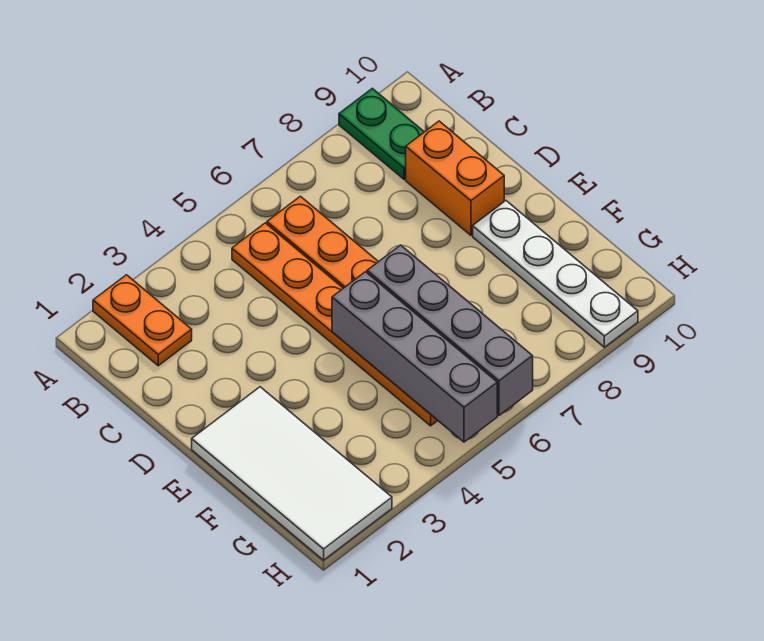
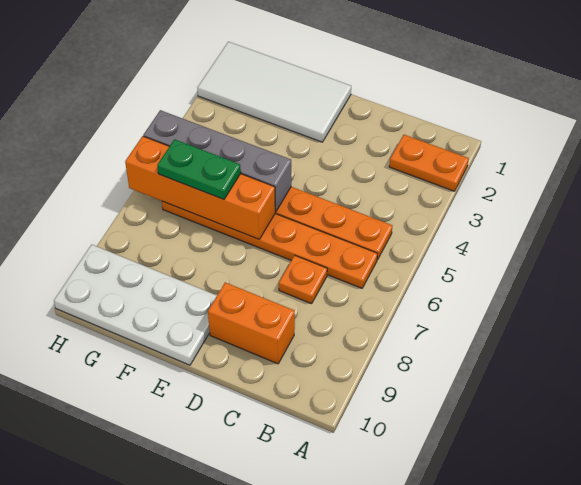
green plate A9:B9 level 1 -> green plate F6:G6 level 3
none -> orange plate C7 level 1
grey brick E6:H6 level 2 -> orange brick E6:H6 level 2
white plate E9:H9 level 1 -> white plate E9:H10 level 1

